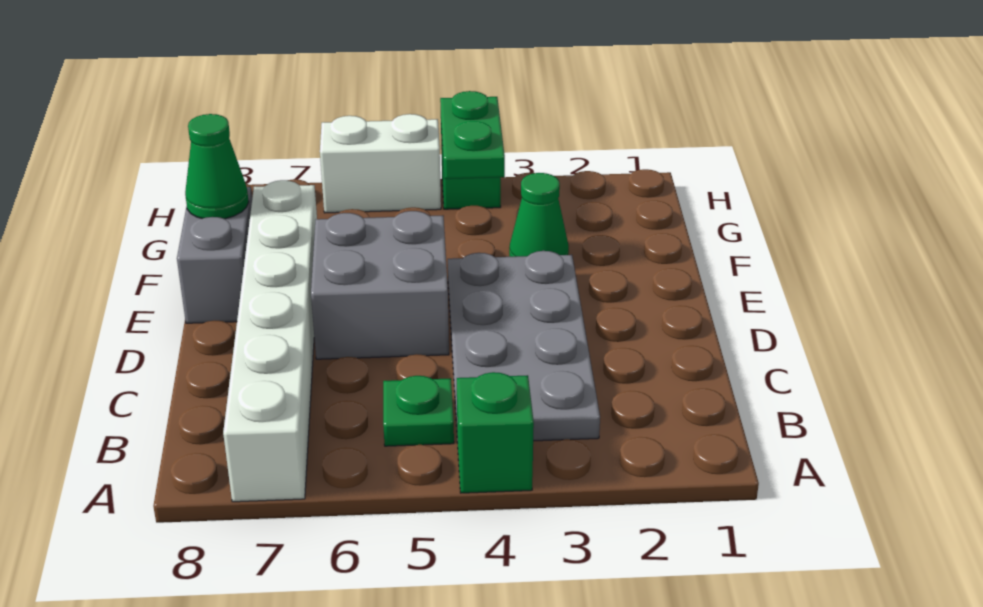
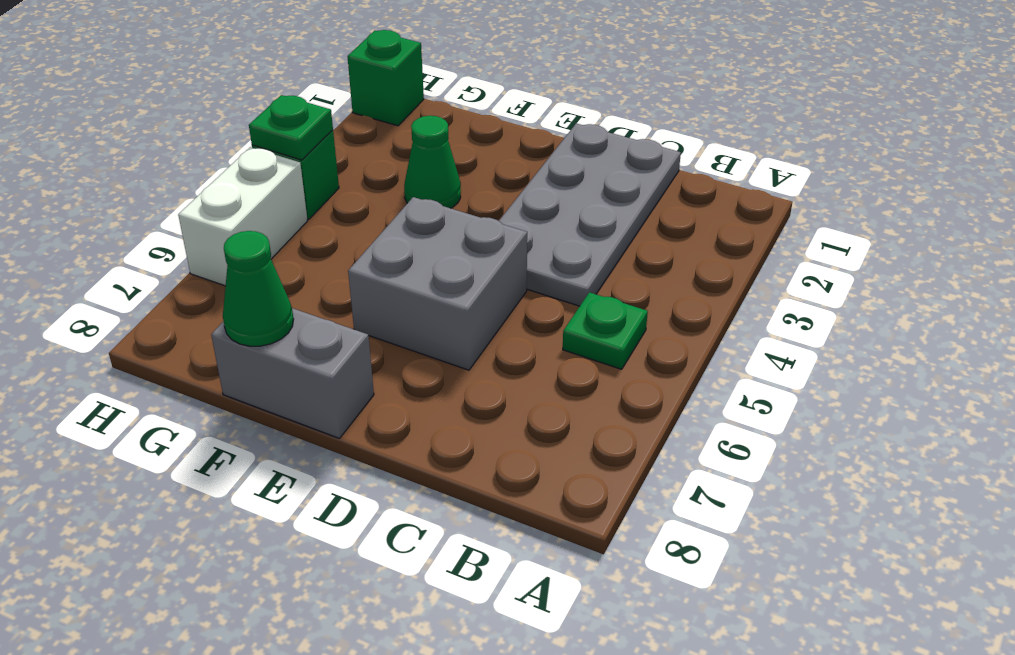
green brick A4 level 1 -> green brick H1 level 1
white brick A7:F7 level 1 -> none
grey plate B3:E4 level 1 -> grey plate C1:D4 level 1
green plate G4:H4 level 2 -> green plate H4 level 2

